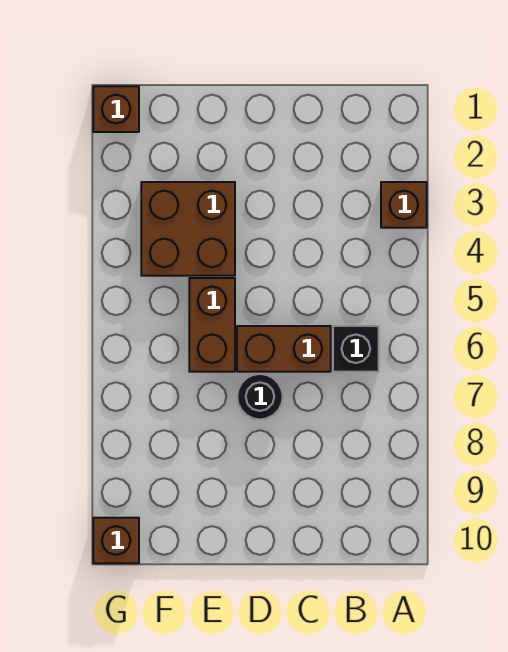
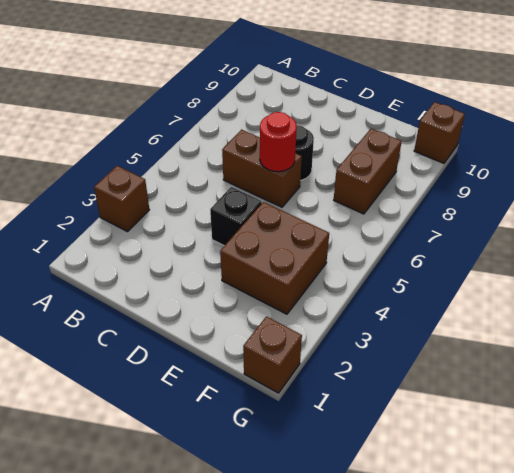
black brick B6 level 1 -> black brick D4 level 1
none -> red round brick D6 level 2
brown brick E5:E6 level 1 -> brown brick F7:F8 level 1

